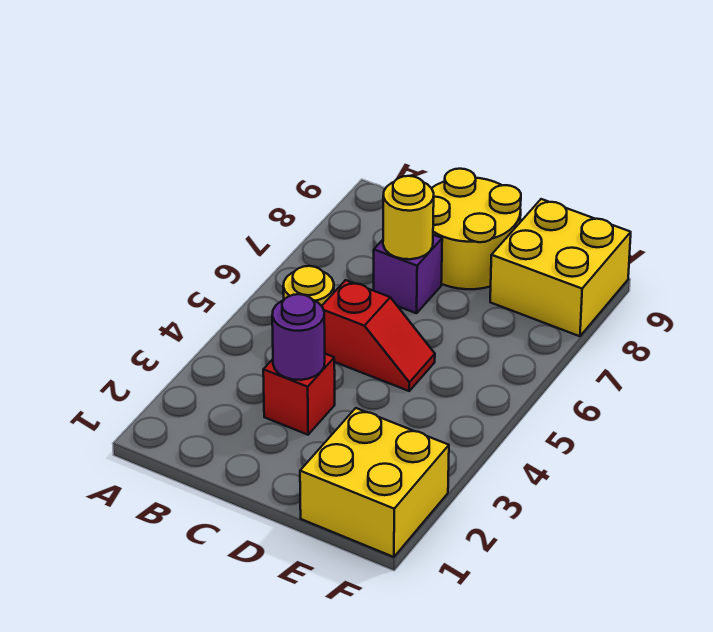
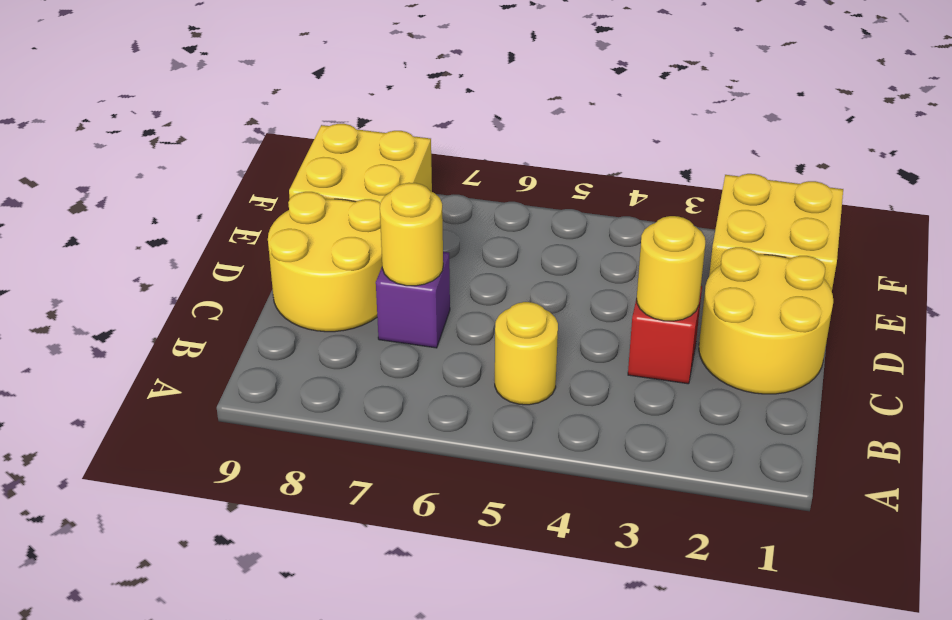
none -> yellow round brick C1:D2 level 1
purple round brick C3 level 2 -> yellow round brick C3 level 2
red slope C5:D5 level 1 top C -> none

